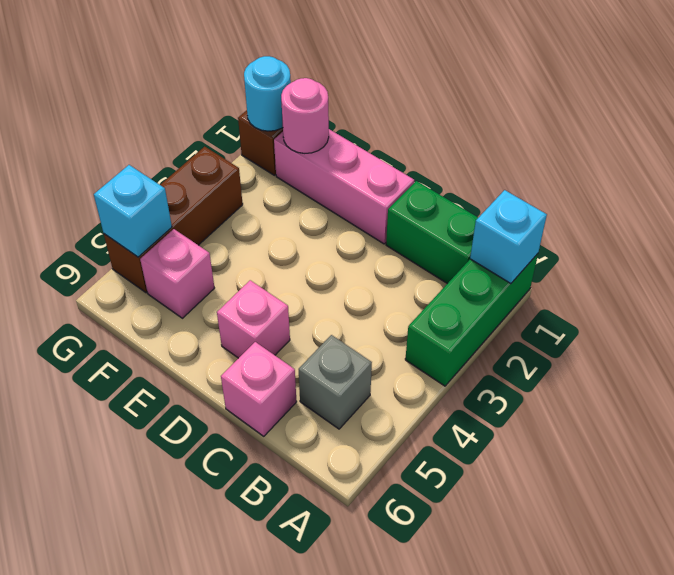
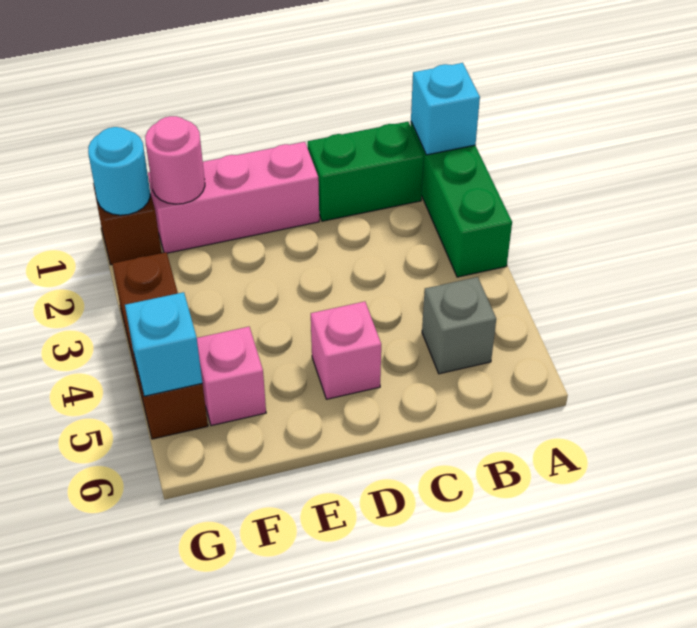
pink brick C6 level 1 -> none

